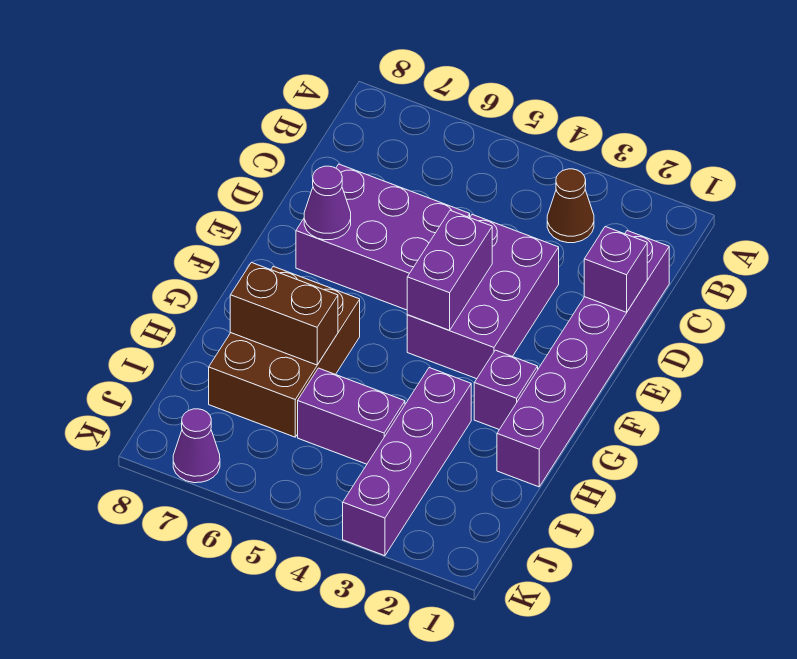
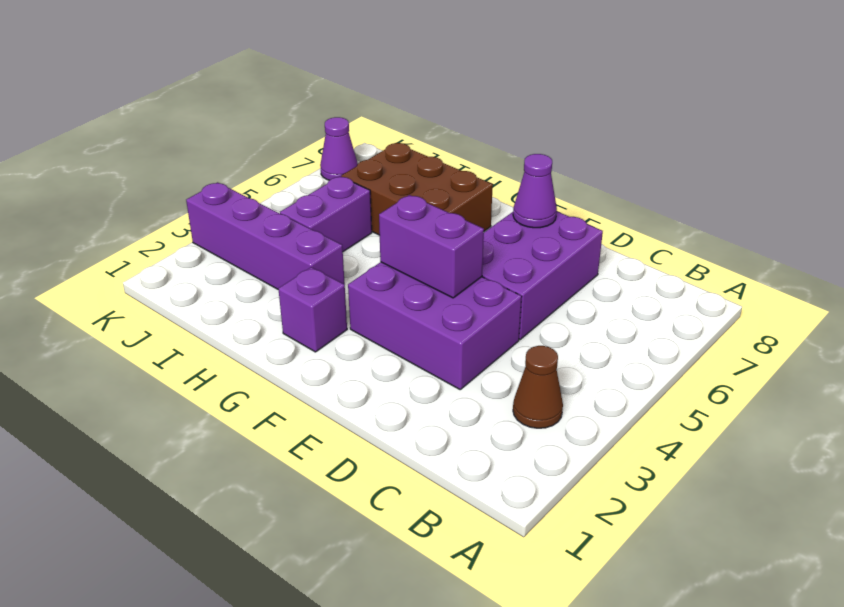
purple brick C1:H1 level 1 -> none
purple brick D1 level 2 -> none
brown brick H6:H7 level 2 -> none

